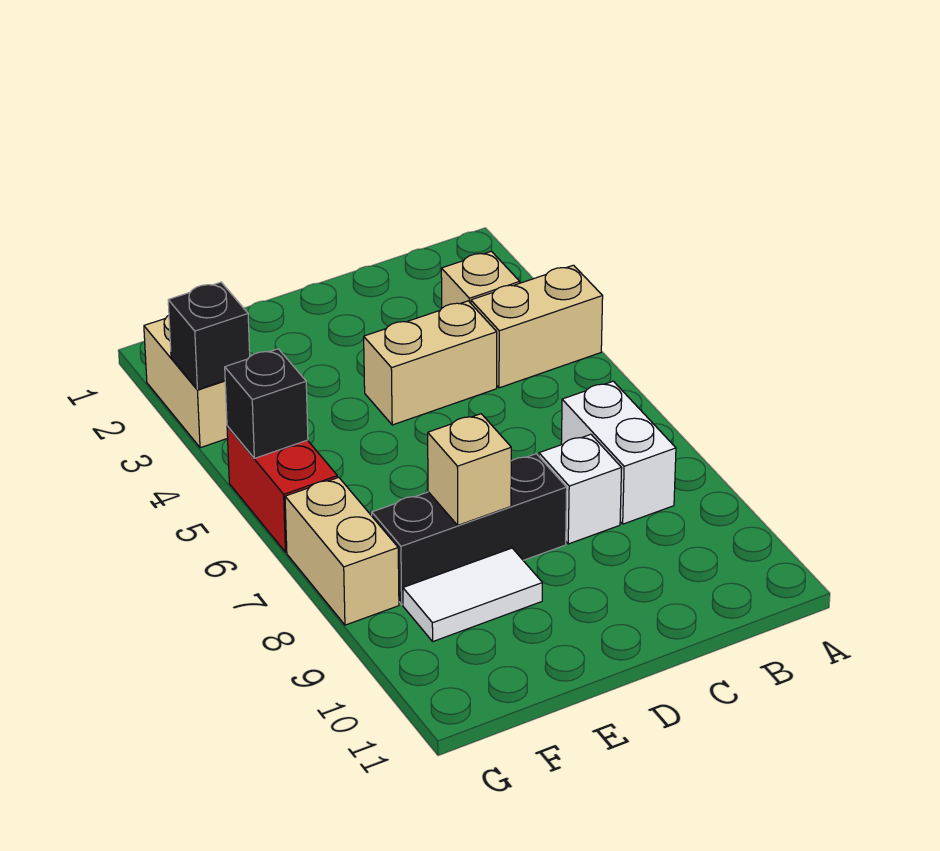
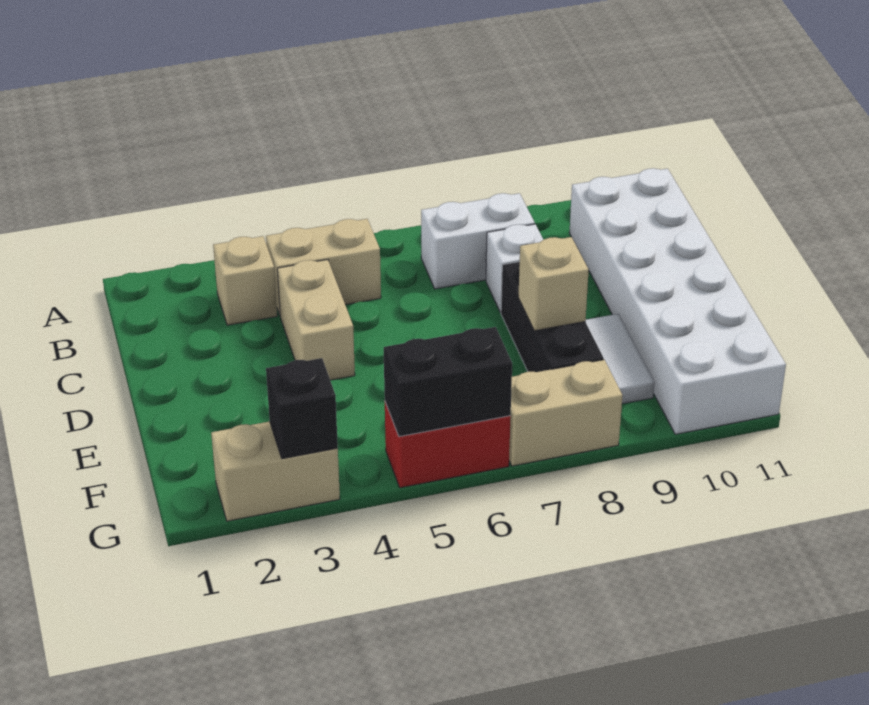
tan brick A4:B4 level 1 -> tan brick B4:B5 level 1
none -> white brick B10:G11 level 1
black brick G5 level 2 -> black brick G5:G6 level 2

